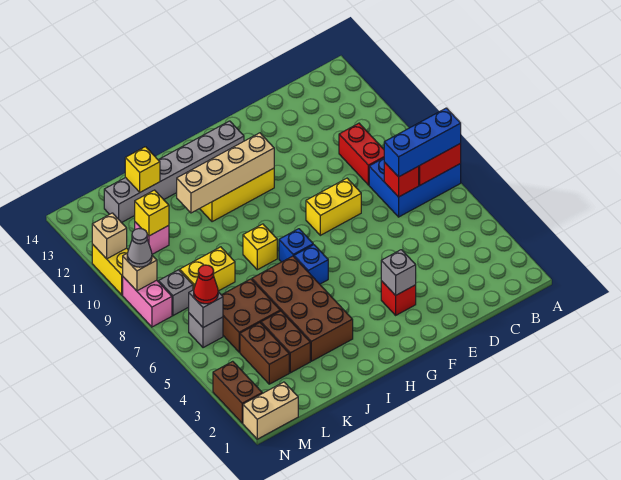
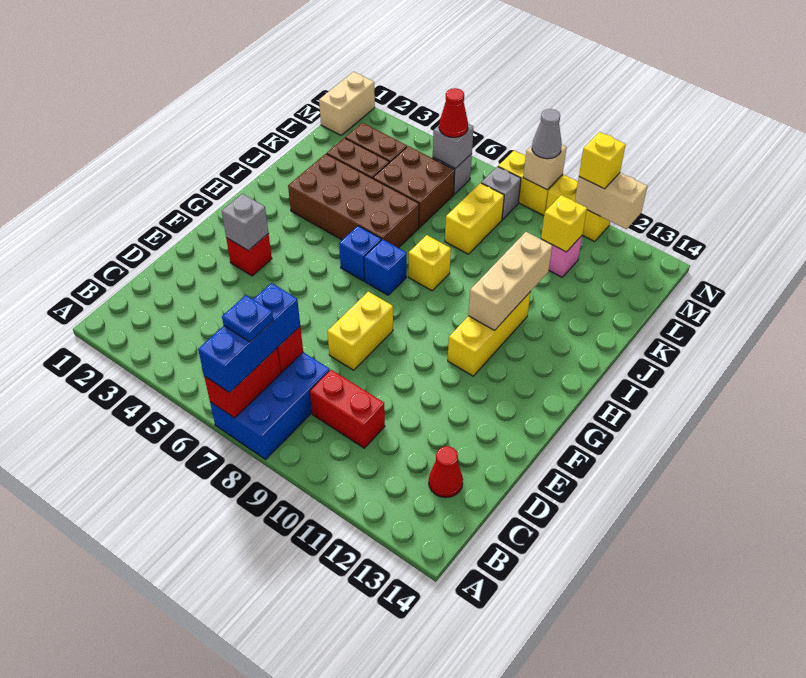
none -> blue plate B7 level 4
none -> red cone C13 level 1
tan brick G11:J11 level 2 -> tan brick H11:J11 level 2
grey brick G13:L13 level 1 -> none
yellow brick K13 level 2 -> yellow brick N11 level 3
brown brick N2:N3 level 1 -> none
pink brick N8:N9 level 1 -> yellow brick N8:N9 level 1
tan brick N11 level 2 -> tan brick N11:N12 level 2

